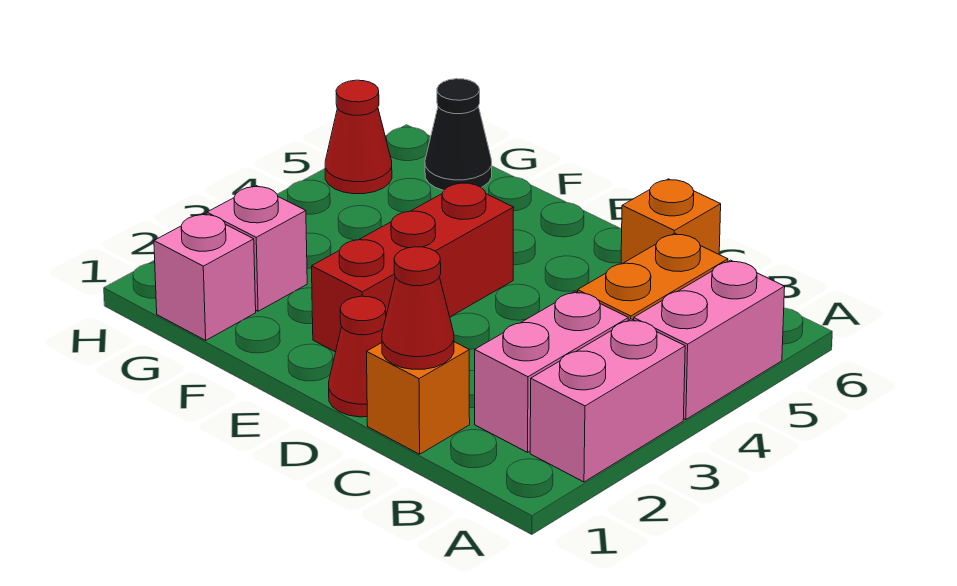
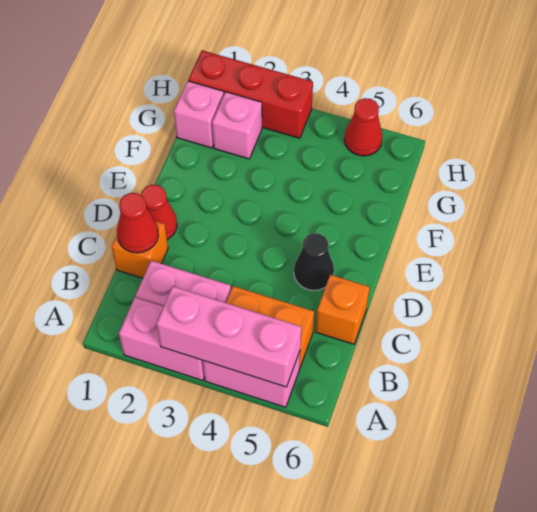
none -> pink brick A3:A5 level 2
red brick E2:E4 level 1 -> red brick H1:H3 level 1
black cone G6 level 1 -> black cone D5 level 1

